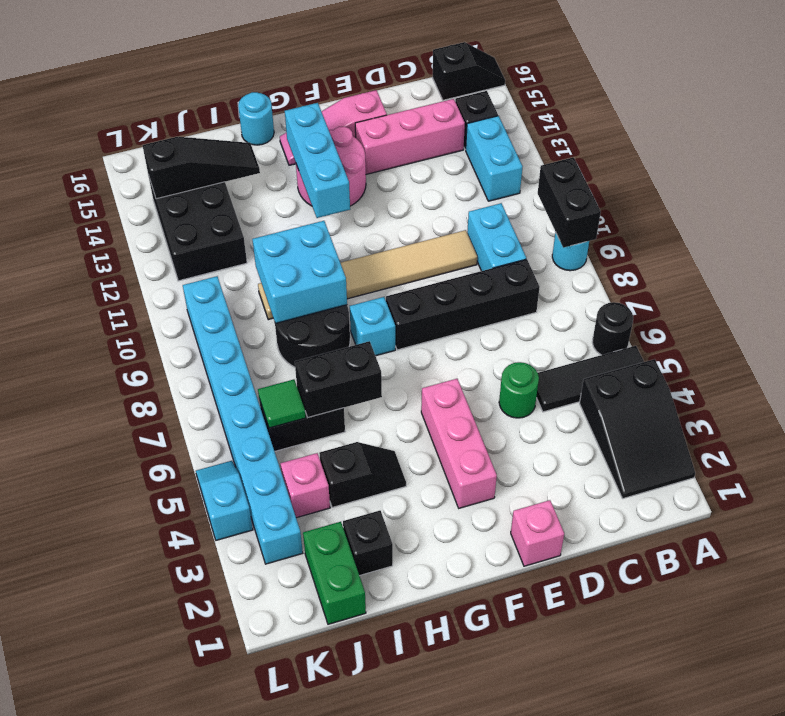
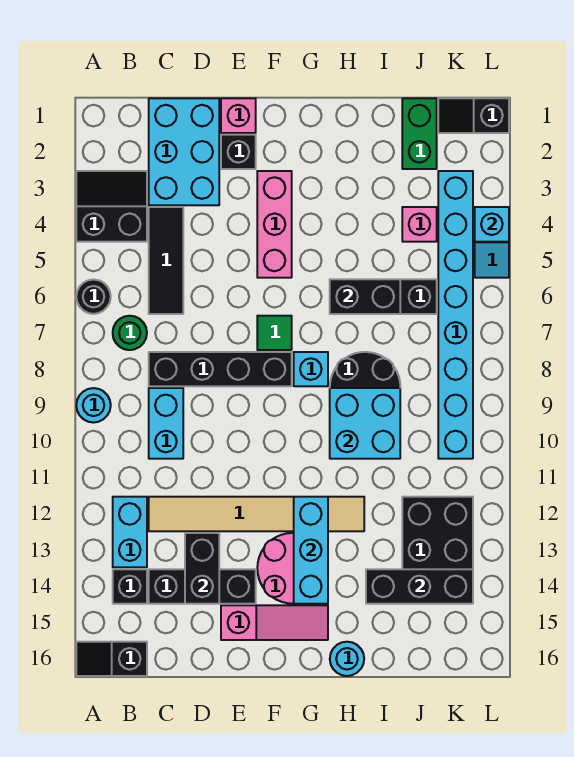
black slope A2:B4 level 1 top 4 -> black slope A3:B4 level 1 top 4
black tile A5:C5 level 1 -> black tile C4:C6 level 1
black brick A9:A10 level 2 -> black brick D13:D14 level 2
none -> cyan brick C1:D3 level 1
pink brick C14:E14 level 1 -> black brick C14:E14 level 1
green round brick D5 level 1 -> green round brick B7 level 1
tan tile D10:I10 level 1 -> tan tile C12:H12 level 1
black slope H4:I4 level 1 top I -> black slope K1:L1 level 1 top L
black brick I2 level 1 -> black brick E2 level 1
black slope I14:K14 level 2 top K -> black brick I14:K14 level 2
green tile J6 level 2 -> green tile F7 level 1
none -> cyan brick L4 level 2

